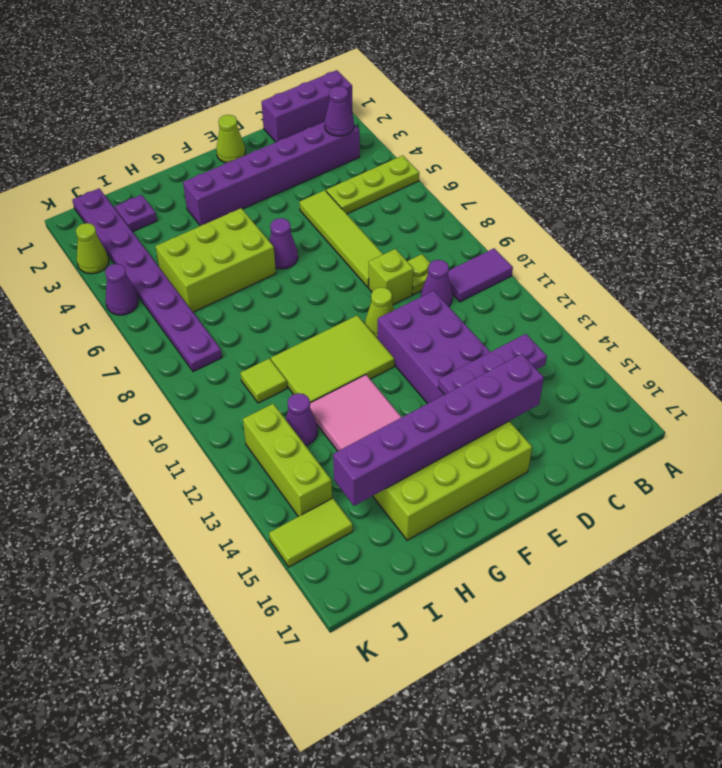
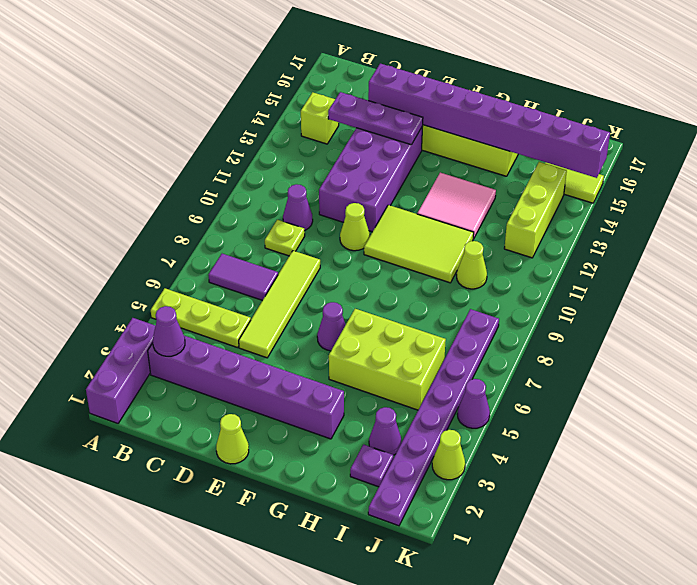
purple brick A1:C1 level 1 -> purple brick A1:A3 level 1
purple tile A10:B10 level 1 -> purple tile B7:C7 level 1
lime brick D9 level 1 -> lime brick B14 level 1
purple brick D15:I15 level 2 -> purple brick D15:K15 level 2
lime tile I10 level 1 -> lime cone I10 level 1
purple cone I12 level 1 -> purple cone I3 level 1

